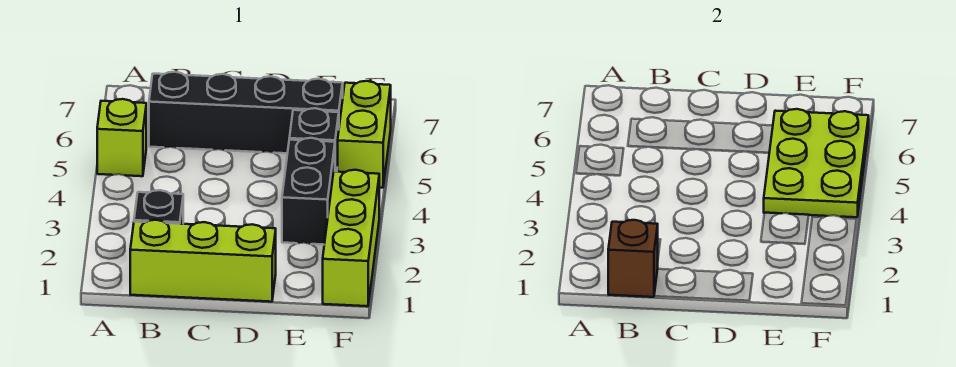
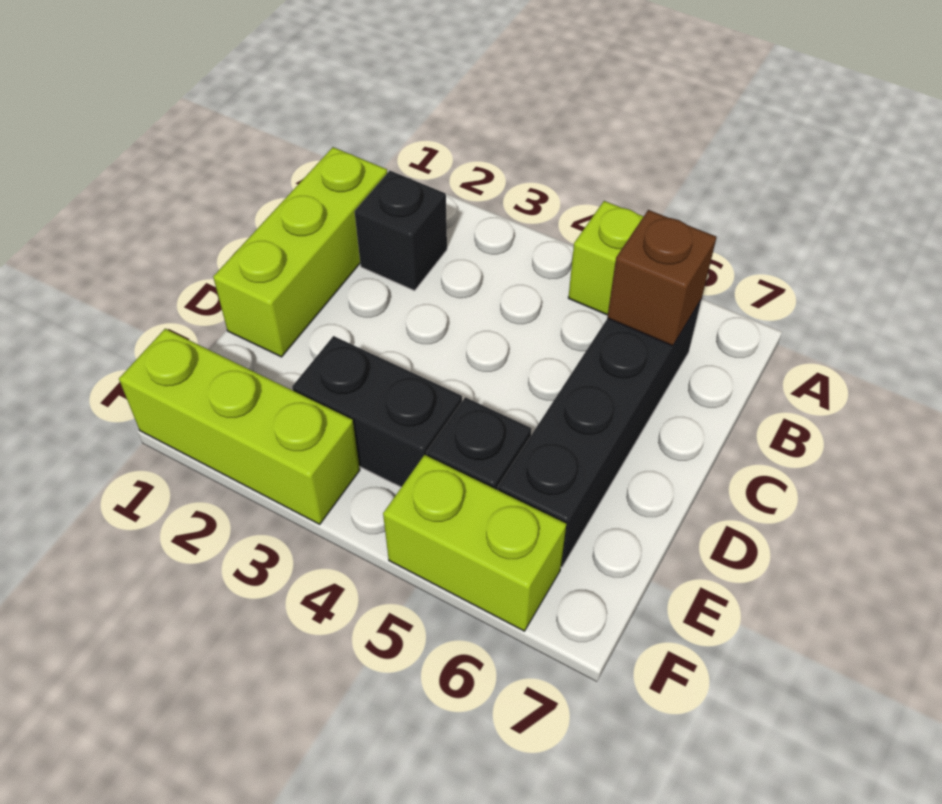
brown brick B1 level 2 -> brown brick B6 level 2
lime plate E4:F6 level 2 -> none

